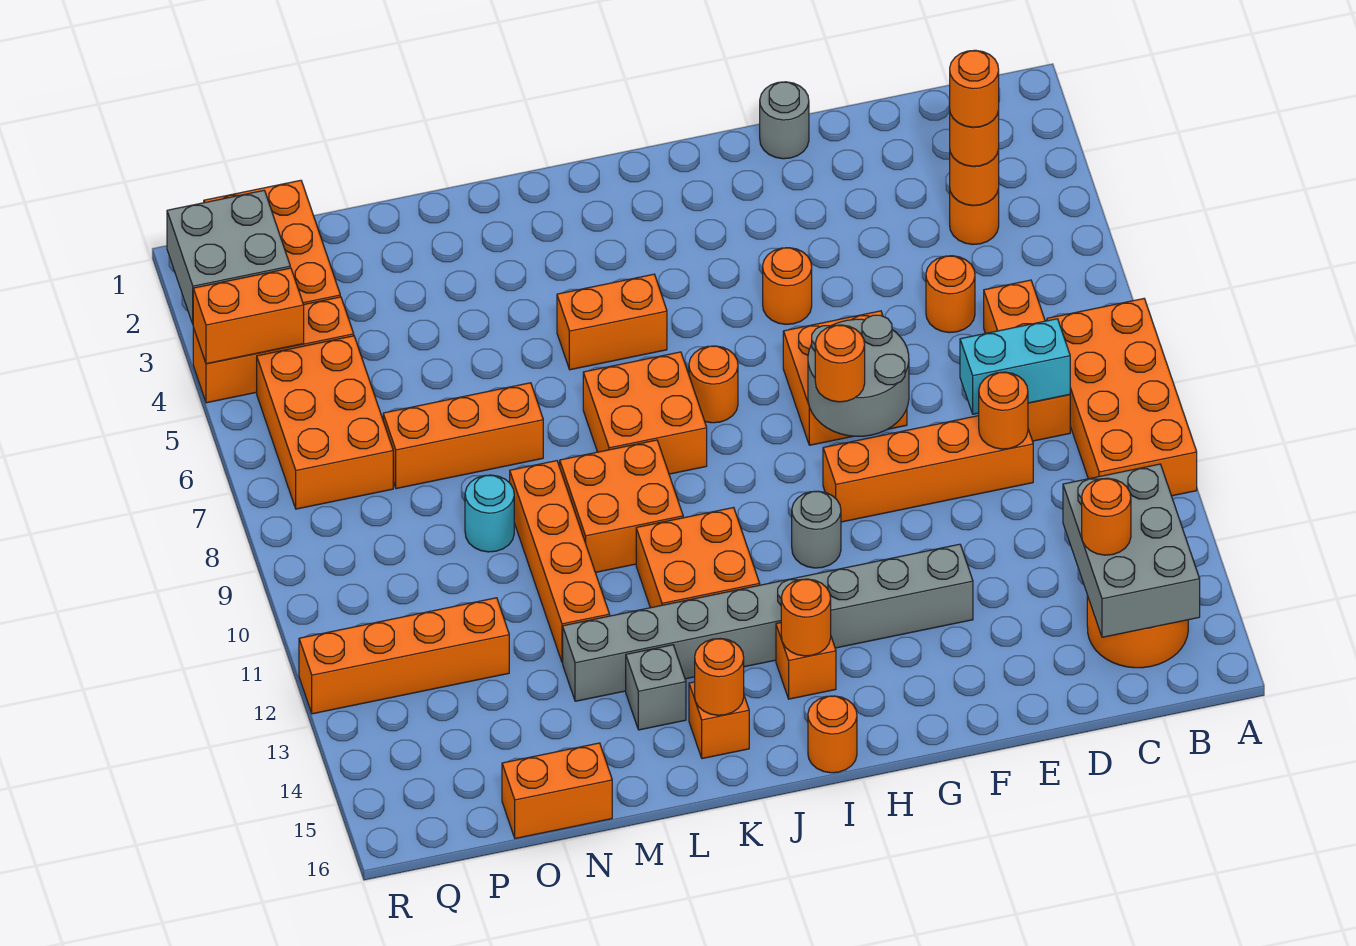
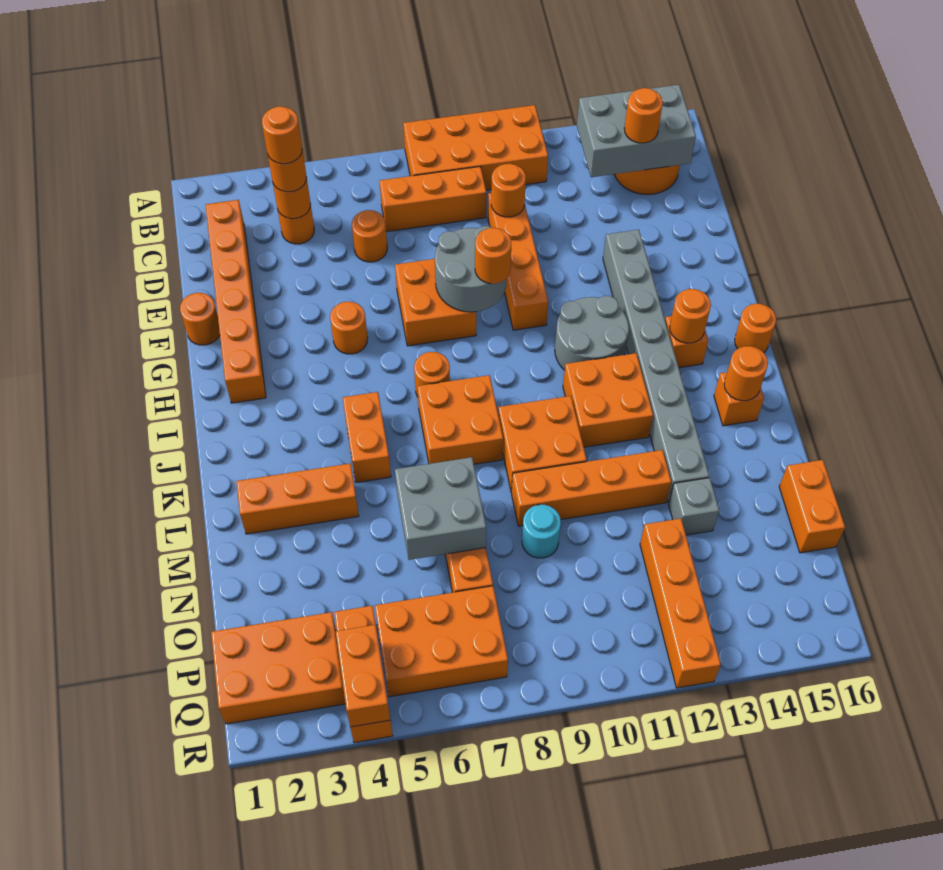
none -> orange brick C2:H2 level 1
cyan brick C9:D9 level 2 -> none
grey round brick F1 level 1 -> orange round brick F1 level 1
grey round brick H11 level 1 -> grey round brick H11:I12 level 1
none -> orange brick L2:L4 level 1
grey brick L14 level 1 -> grey brick N13 level 1
grey brick Q2:R3 level 2 -> grey brick M6:N7 level 2

